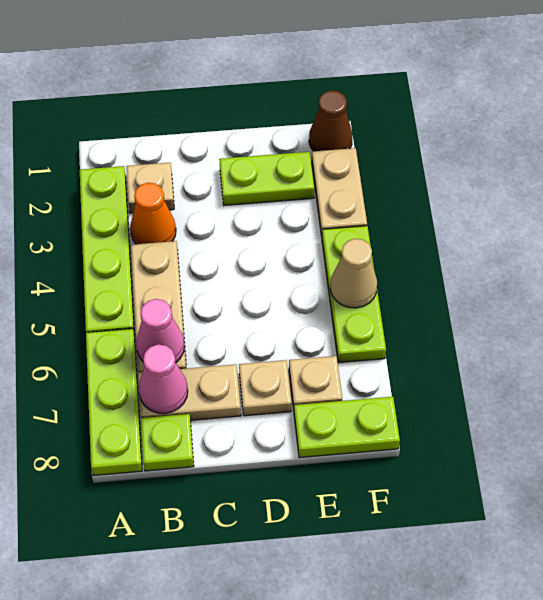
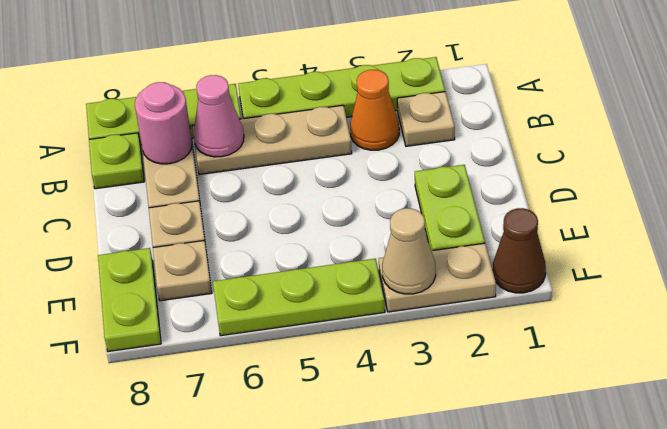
pink cone B7 level 2 -> pink round brick B7 level 2
tan cone F5 level 2 -> tan cone F3 level 2

